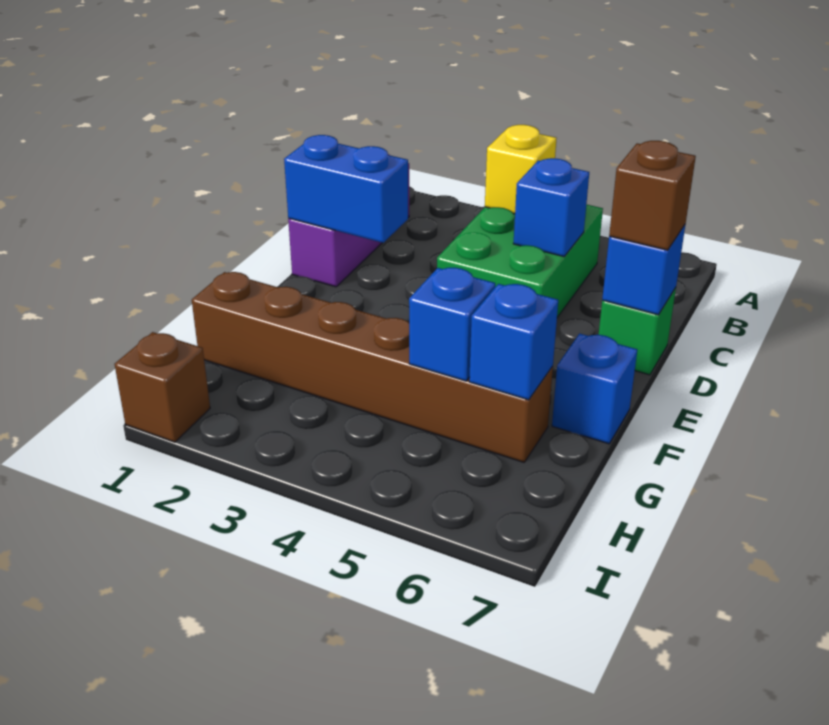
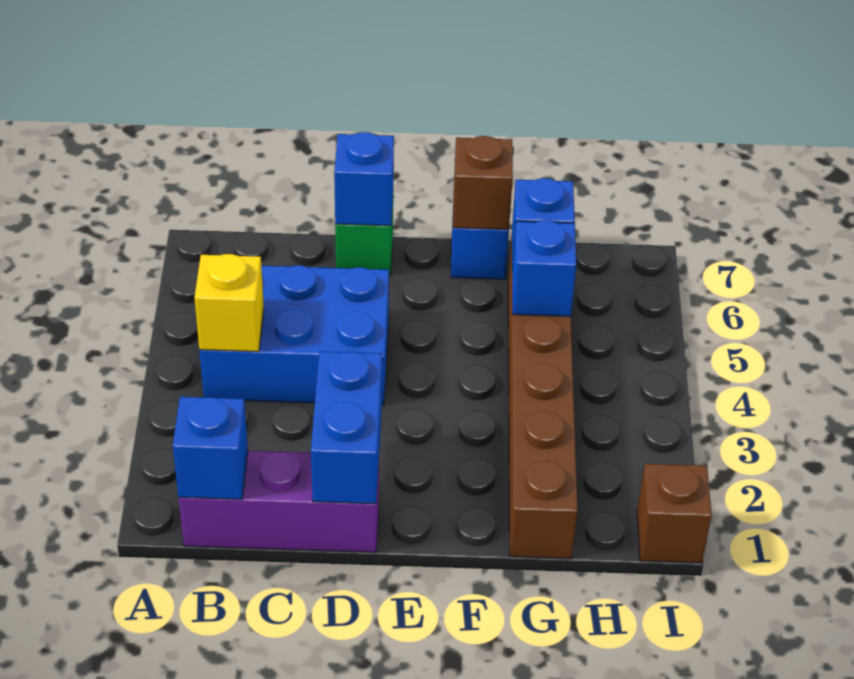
green brick B4:D5 level 1 -> blue brick B4:D5 level 1
blue brick C5 level 2 -> blue brick B1 level 2
brown brick D7 level 3 -> brown brick F7 level 2

